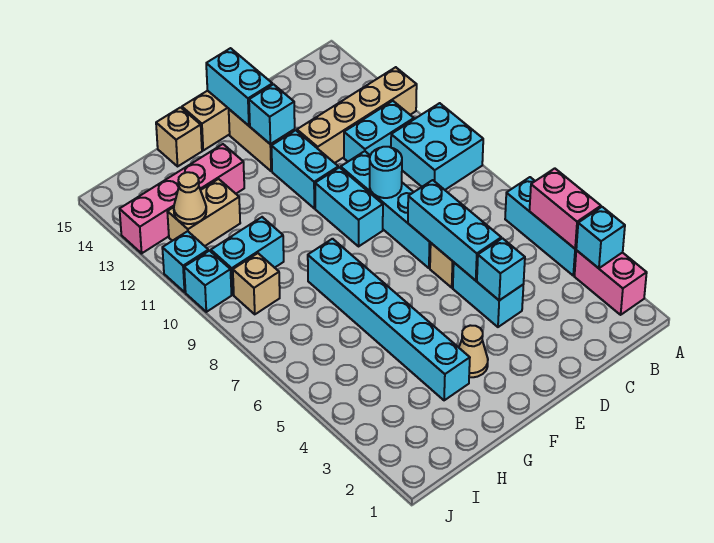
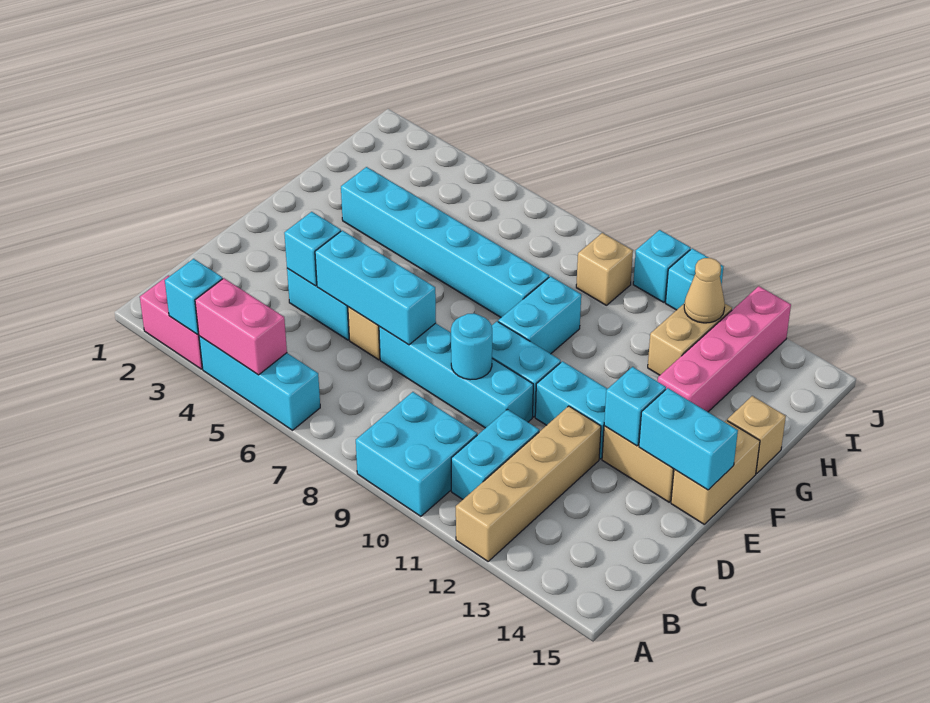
tan cone F3 level 1 -> none
cyan brick H10:I10 level 1 -> cyan brick F9:G9 level 1

